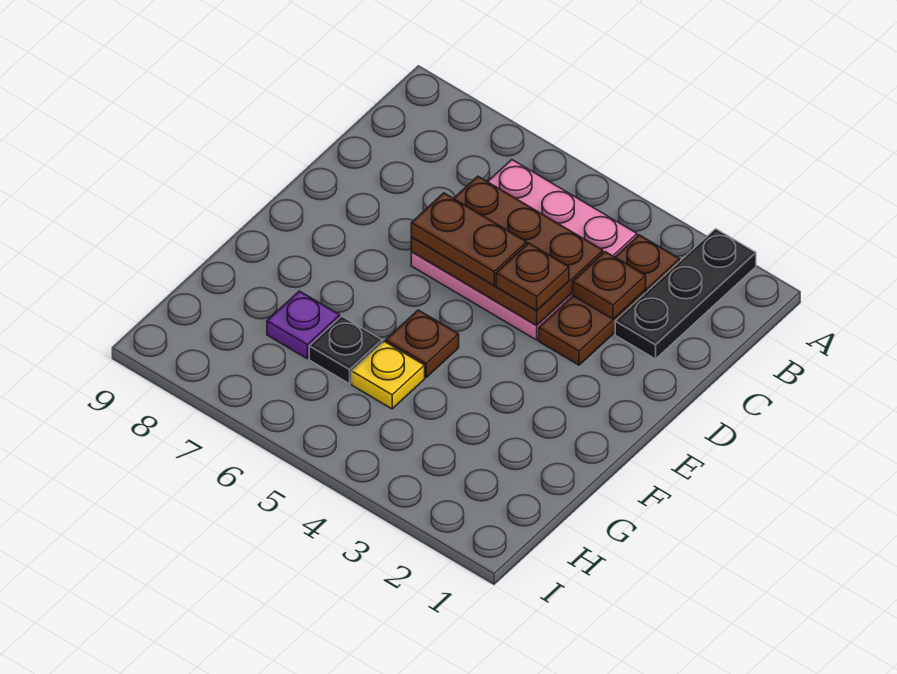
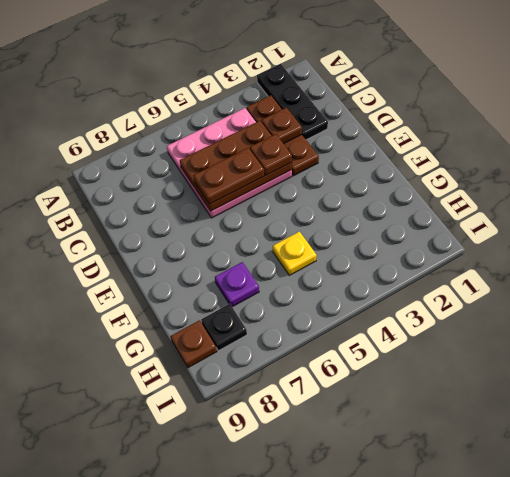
brown plate F5 level 1 -> brown plate H9 level 1
black plate G6 level 1 -> black plate H8 level 1

